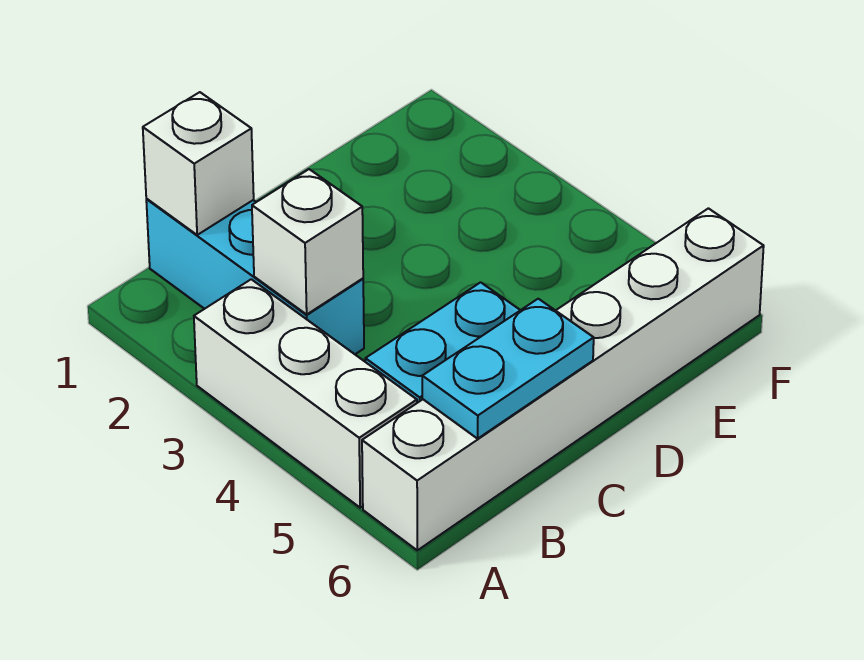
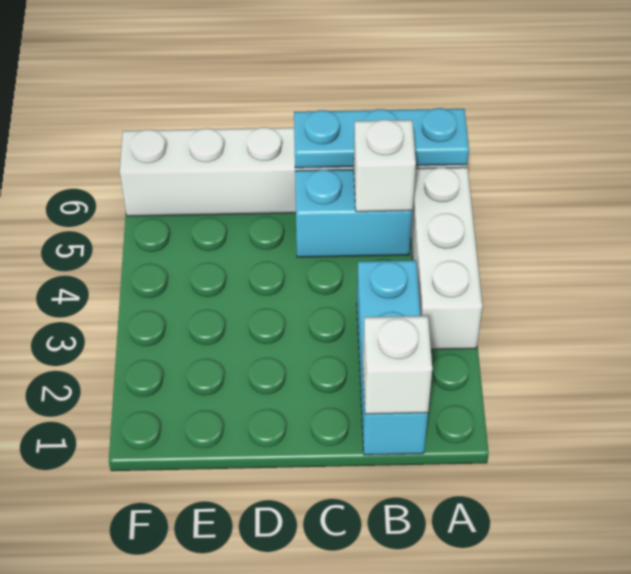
white brick B3 level 2 -> white brick B5 level 2
cyan plate B6:C6 level 2 -> cyan plate A6:C6 level 2

